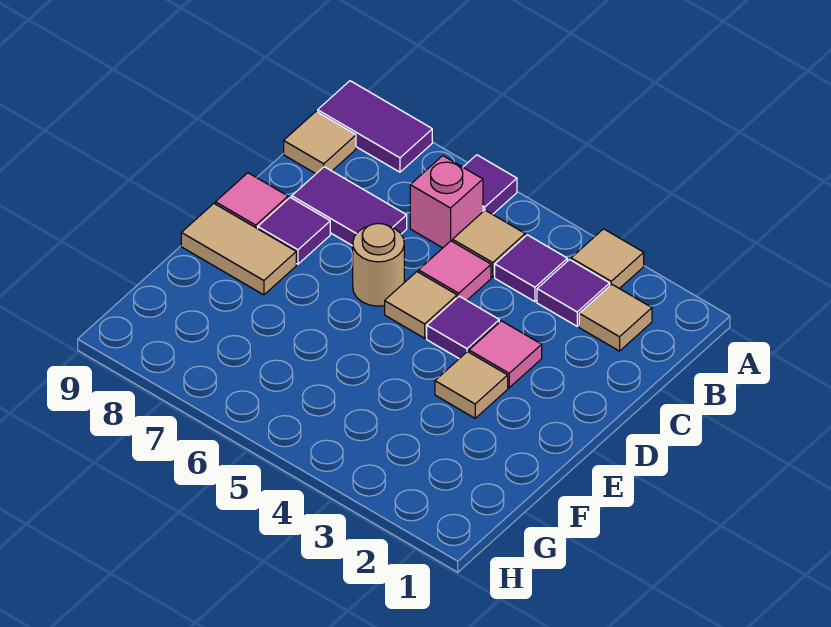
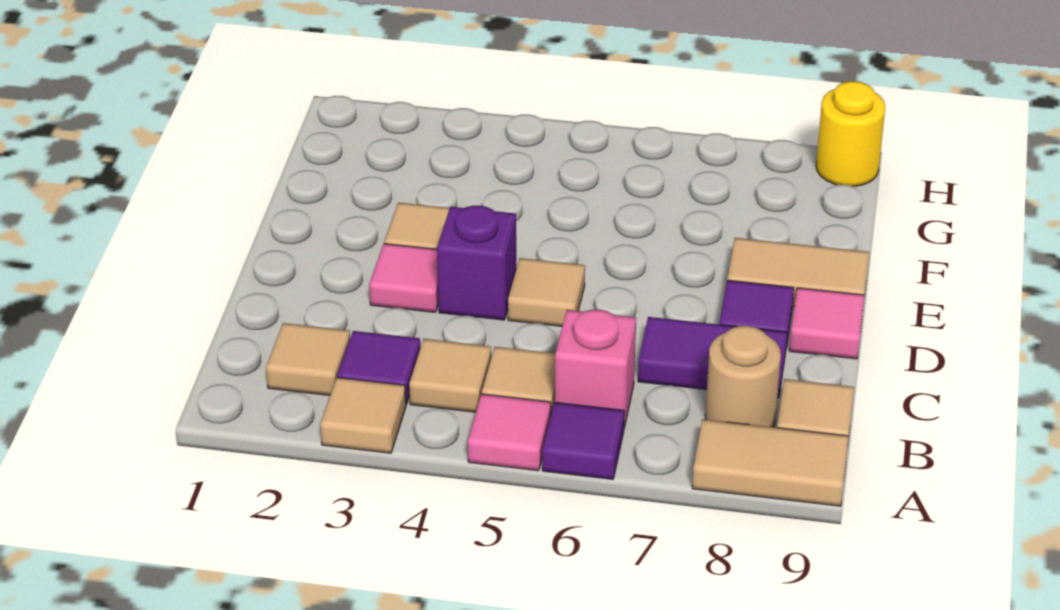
purple tile A8:A9 level 1 -> tan tile A8:A9 level 1
purple tile B4 level 1 -> tan tile B4 level 1
pink tile C5 level 1 -> pink tile A5 level 1
purple tile D4 level 1 -> purple brick D4 level 1
tan round brick D6 level 1 -> tan round brick B8 level 1
none -> yellow round brick H9 level 1

